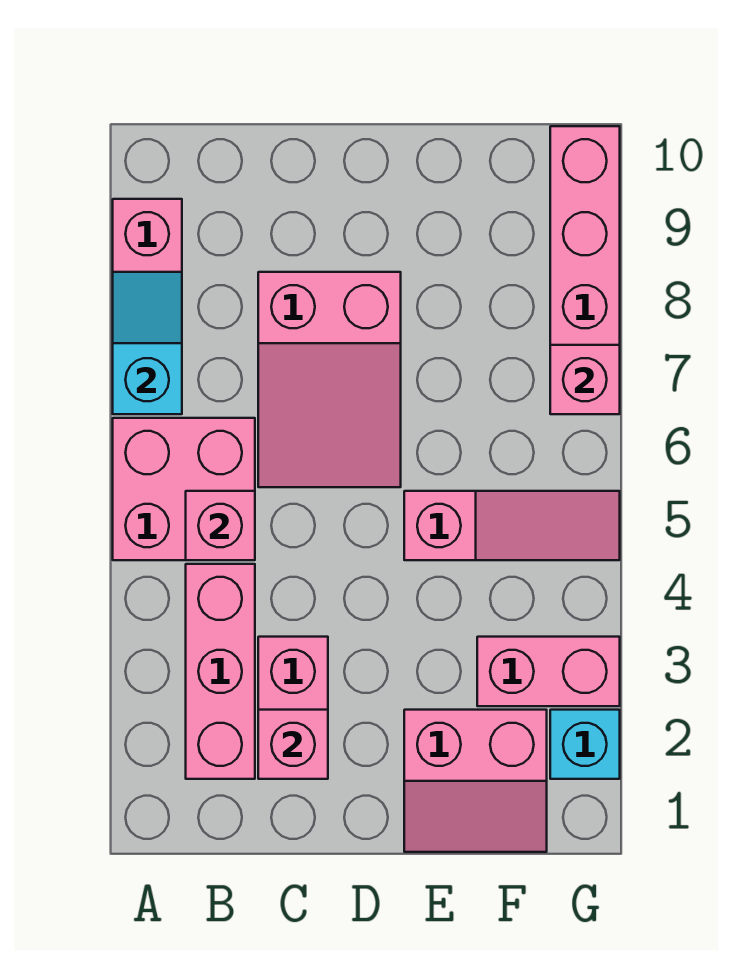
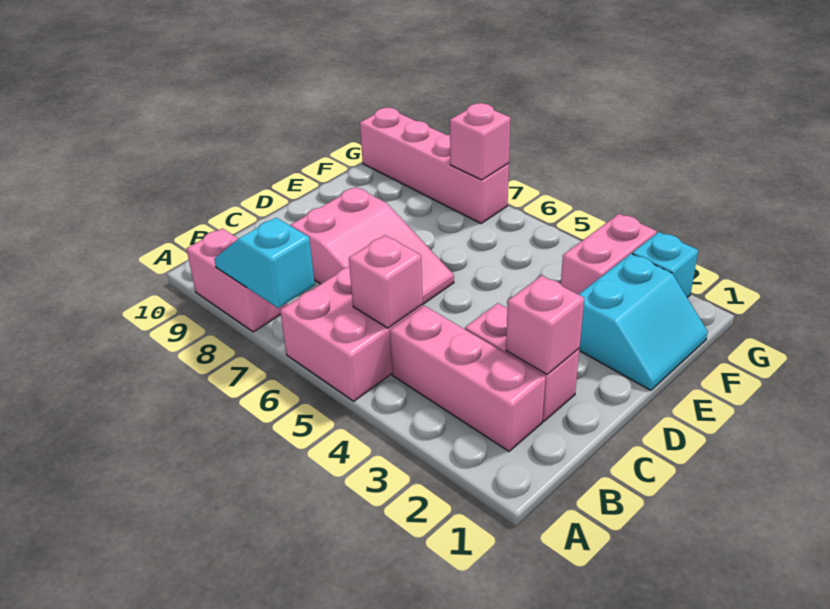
pink slope E1:F2 level 1 top 2 -> cyan slope E1:F2 level 1 top 2
pink slope E5:G5 level 1 top E -> none

